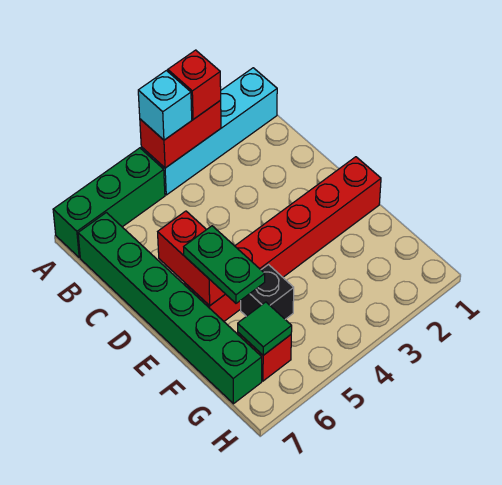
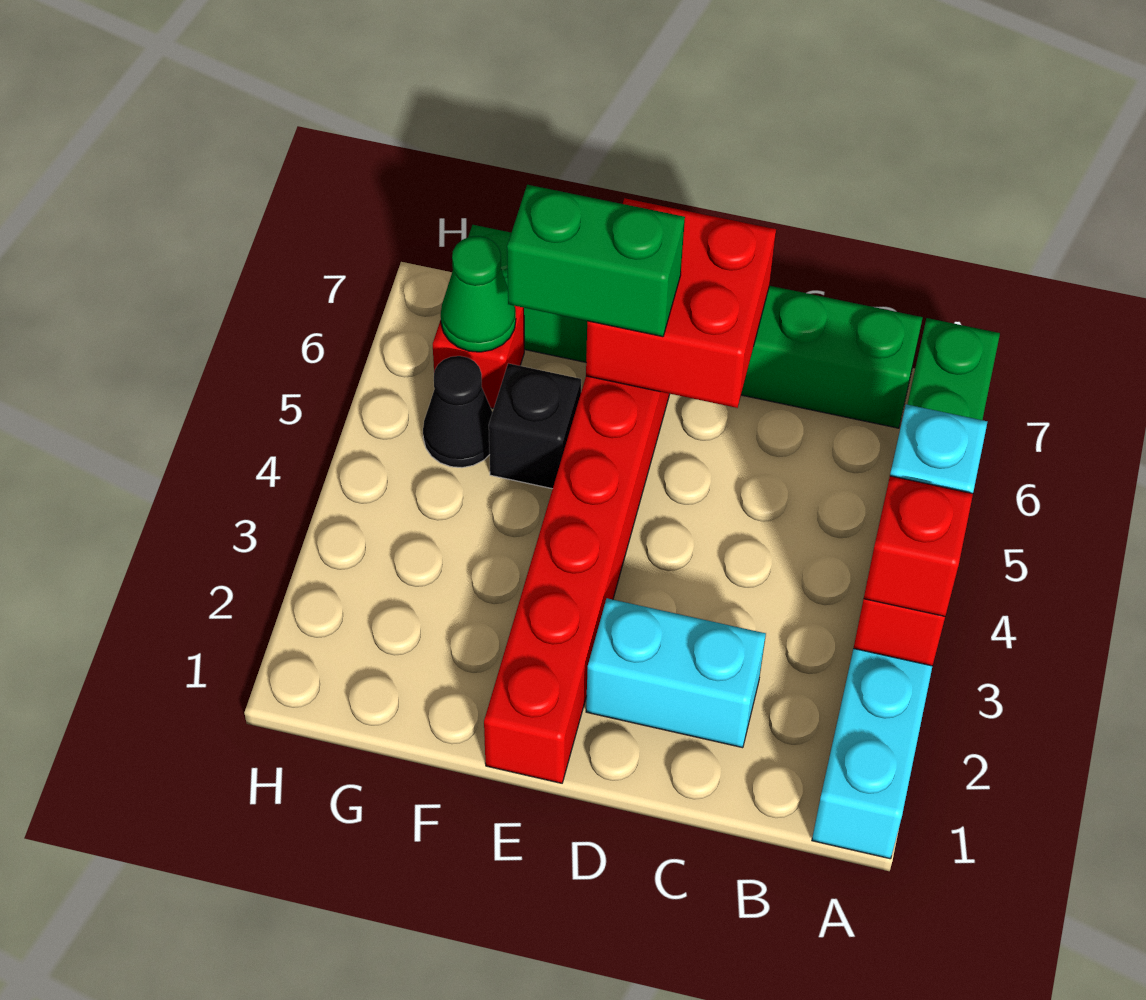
none -> cyan brick C2:D2 level 1
red brick D6:E6 level 2 -> red brick D6:E7 level 2
green plate E6:F6 level 3 -> green brick E6:F6 level 3
none -> black cone G5 level 1
green tile G6 level 2 -> green cone G6 level 2

